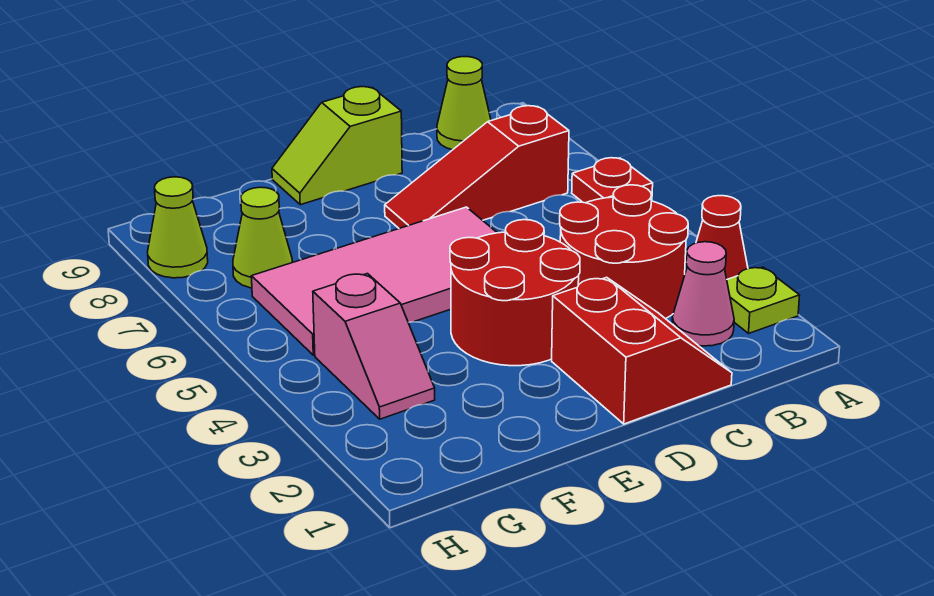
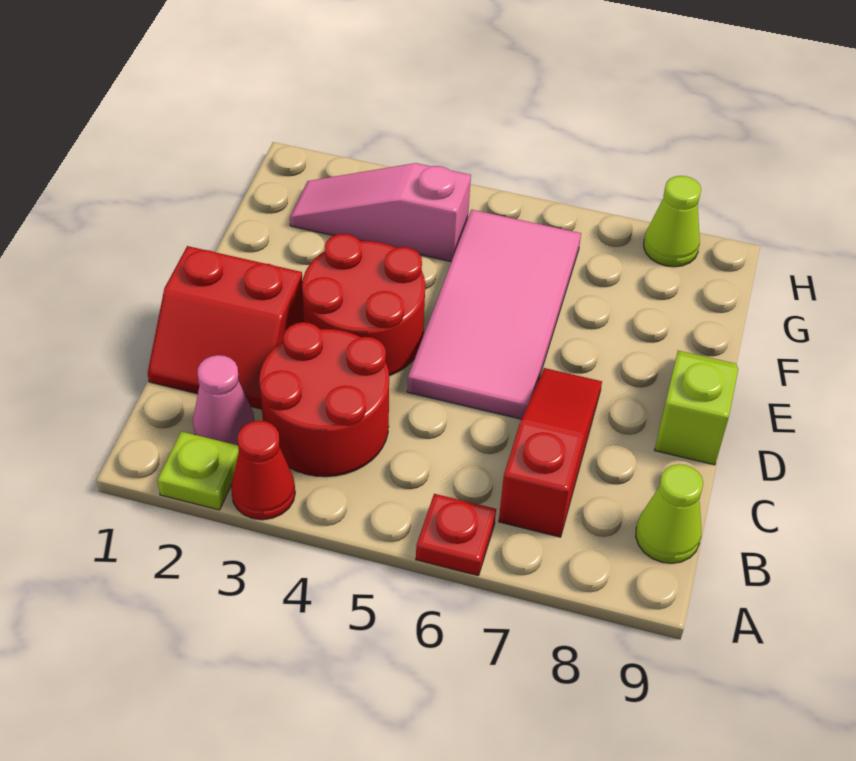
pink slope G3:G4 level 1 top 4 -> pink slope G2:G4 level 1 top 4
lime cone G7 level 1 -> none

